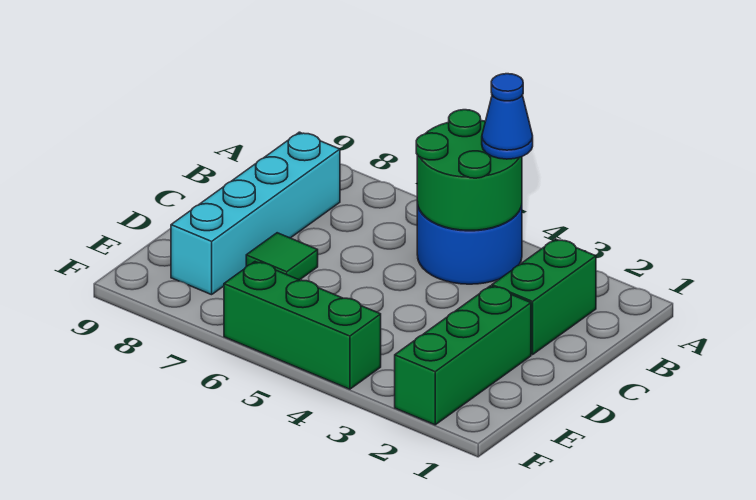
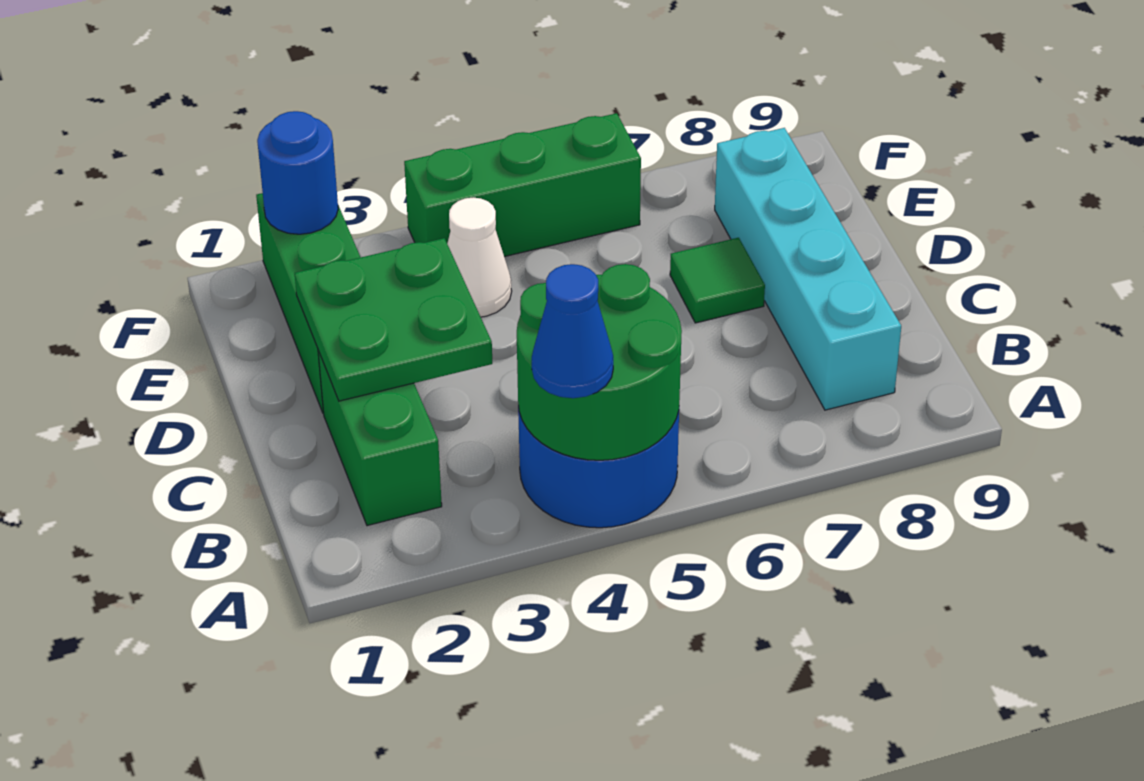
none -> green plate C2:D3 level 2
none -> white cone E4 level 1
none -> blue round brick F2 level 2

